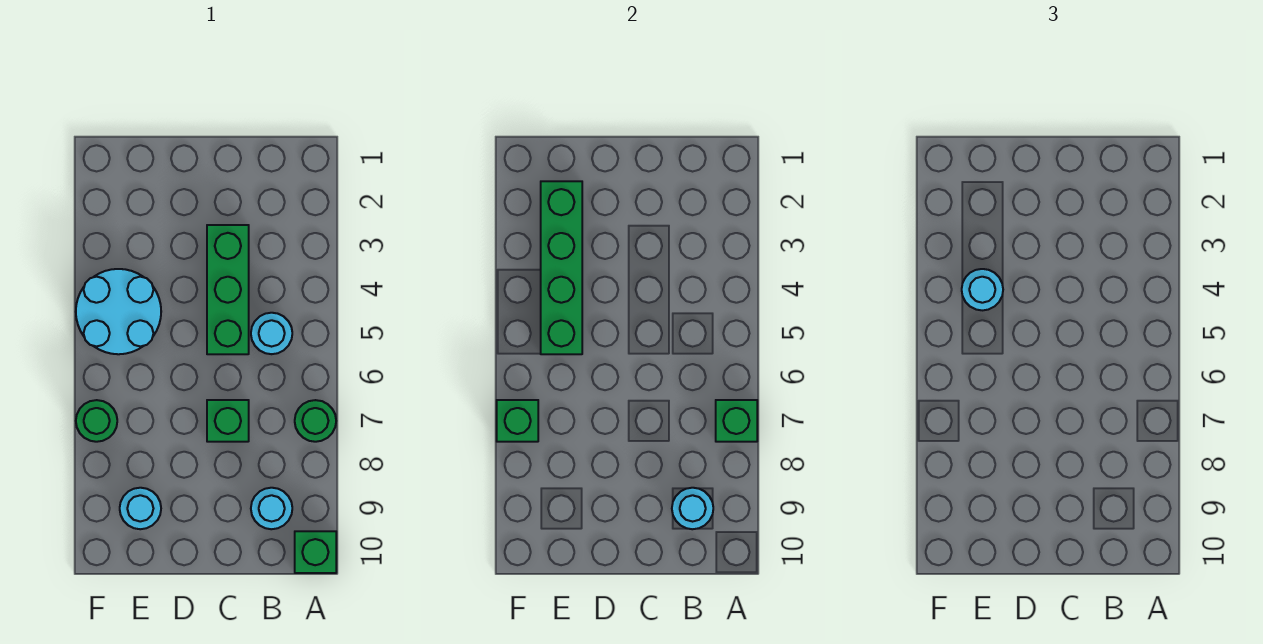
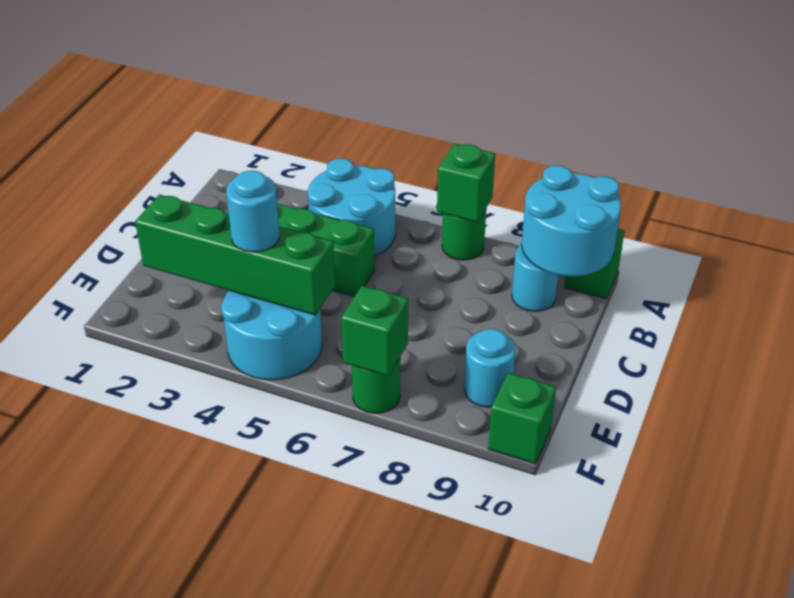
cyan round brick B5 level 1 -> cyan round brick A4:B5 level 1
cyan round brick B9 level 2 -> cyan round brick A9:B10 level 2
green brick C7 level 1 -> green brick F10 level 1

